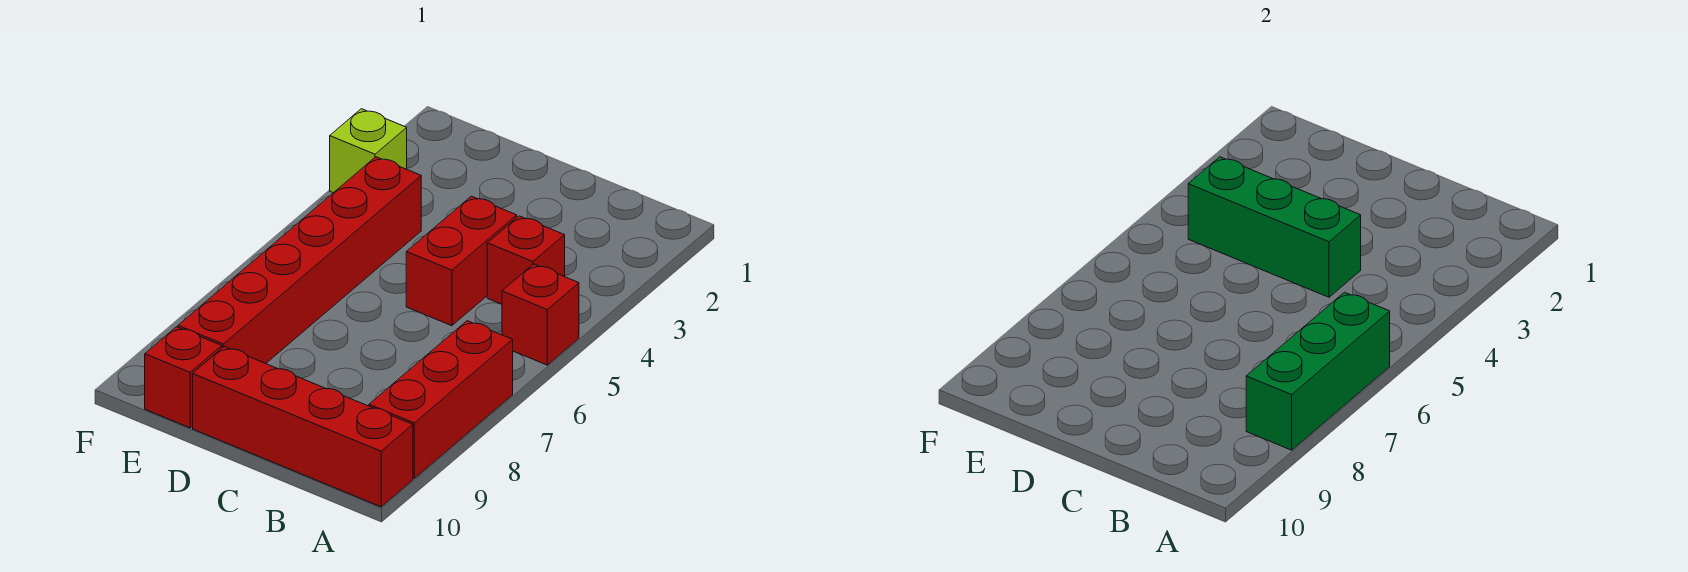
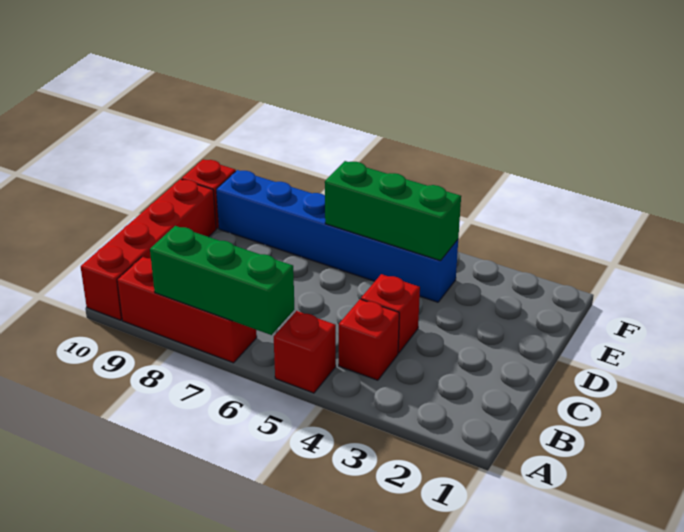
red brick C4:C5 level 1 -> red brick C4 level 1
green brick C4:E4 level 2 -> green brick E4:E6 level 2
red brick E4:E9 level 1 -> blue brick E4:E9 level 1
lime brick F3 level 1 -> none

